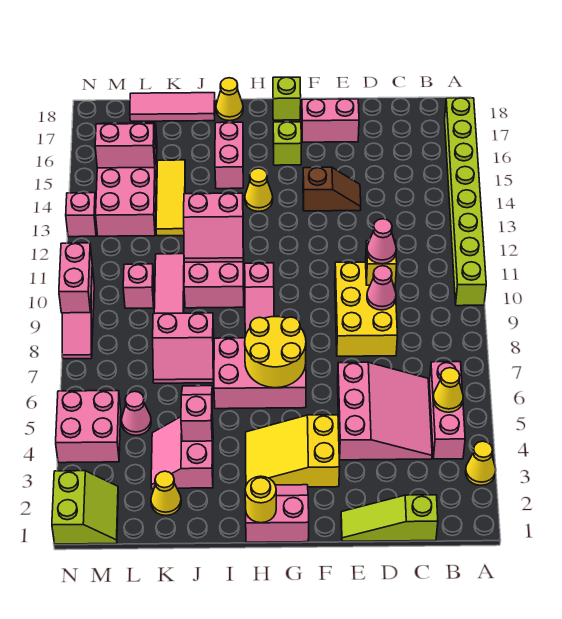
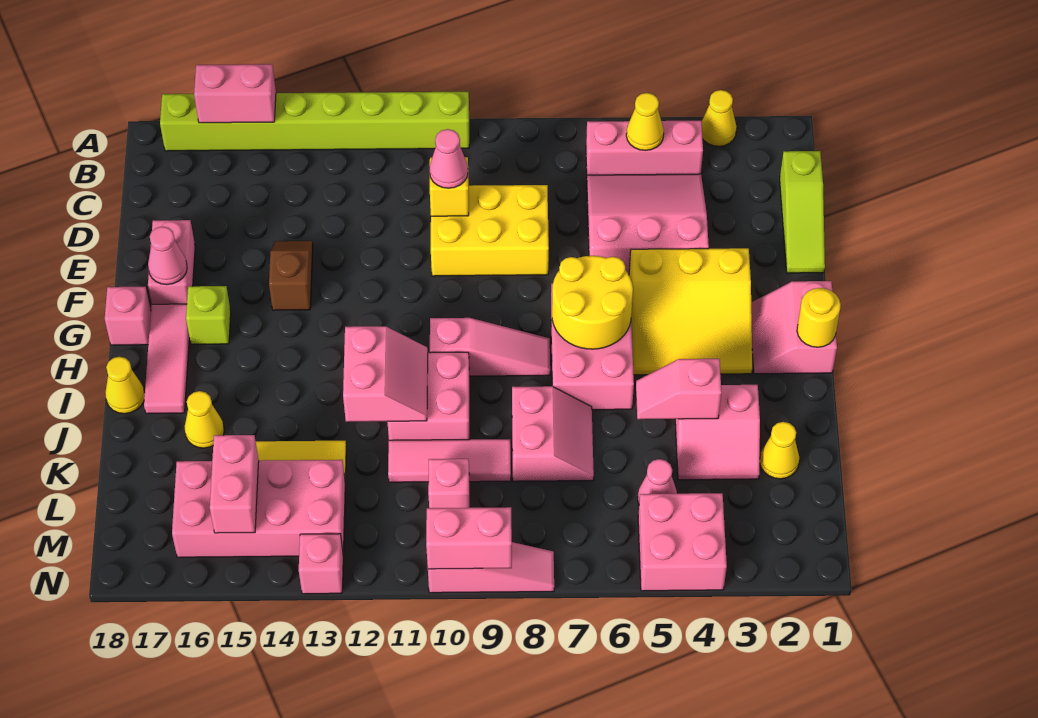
pink cone D9 level 2 -> pink cone F17 level 2
yellow slope F3:H4 level 1 top F -> yellow slope F3:H5 level 1 top F
lime brick G18 level 1 -> pink brick G18 level 1
yellow cone H14 level 1 -> yellow cone J16 level 1
pink brick I15:I16 level 1 -> pink brick A15:A16 level 2
pink tile J18:L18 level 1 -> pink tile G17:I17 level 1
lime slope M1:N2 level 1 top N -> none

